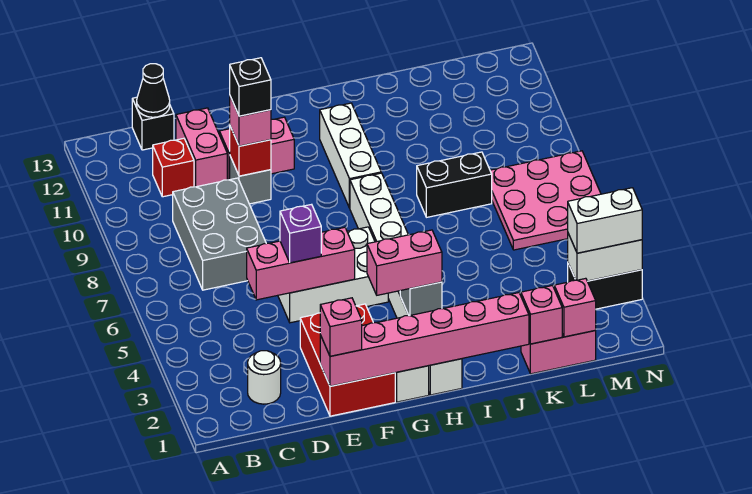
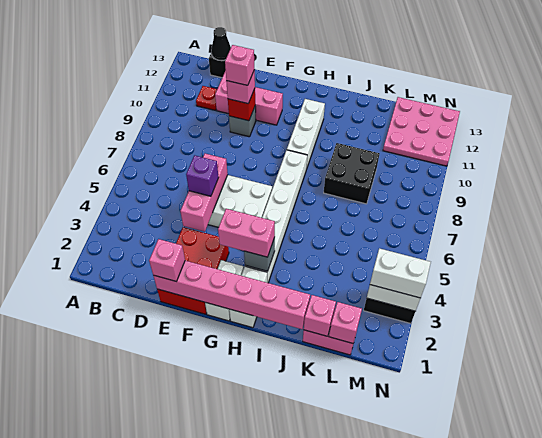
white round brick C2 level 1 -> none
grey brick C7:D9 level 1 -> none
red brick C11 level 1 -> red plate C11 level 1
pink brick D5:F5 level 2 -> pink brick E4:E6 level 2
black brick E10 level 4 -> pink brick E10 level 4
black brick J8:K8 level 1 -> black brick J8:K9 level 1
pink plate L6:N8 level 1 -> pink plate L11:N13 level 1

